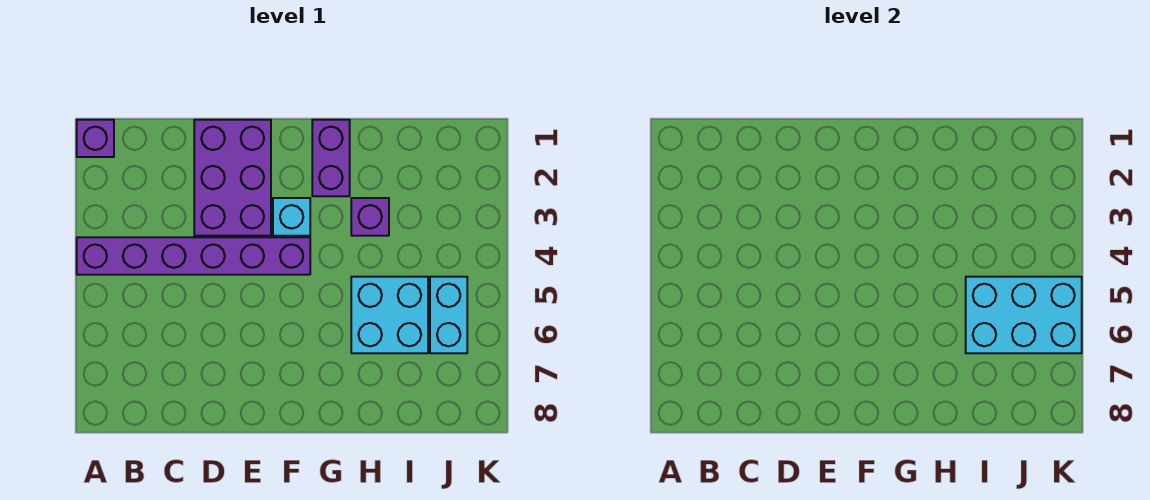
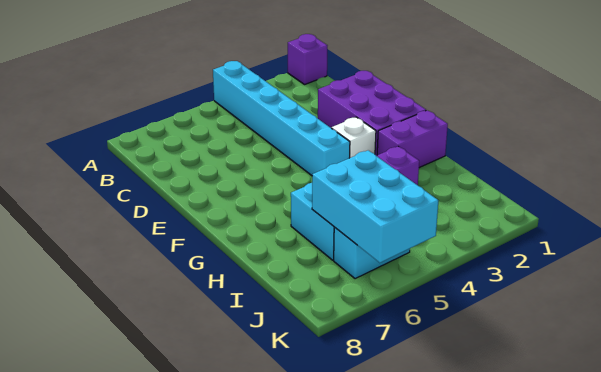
purple brick A4:F4 level 1 -> cyan brick A4:F4 level 1
purple brick D1:E3 level 1 -> purple brick D1:F2 level 1
cyan brick F3 level 1 -> white brick F3 level 1

